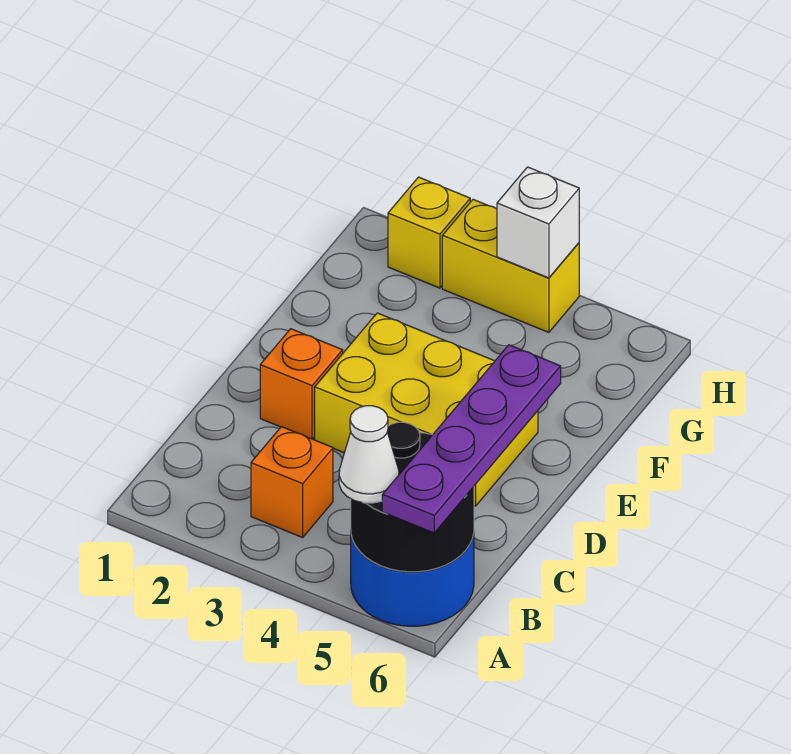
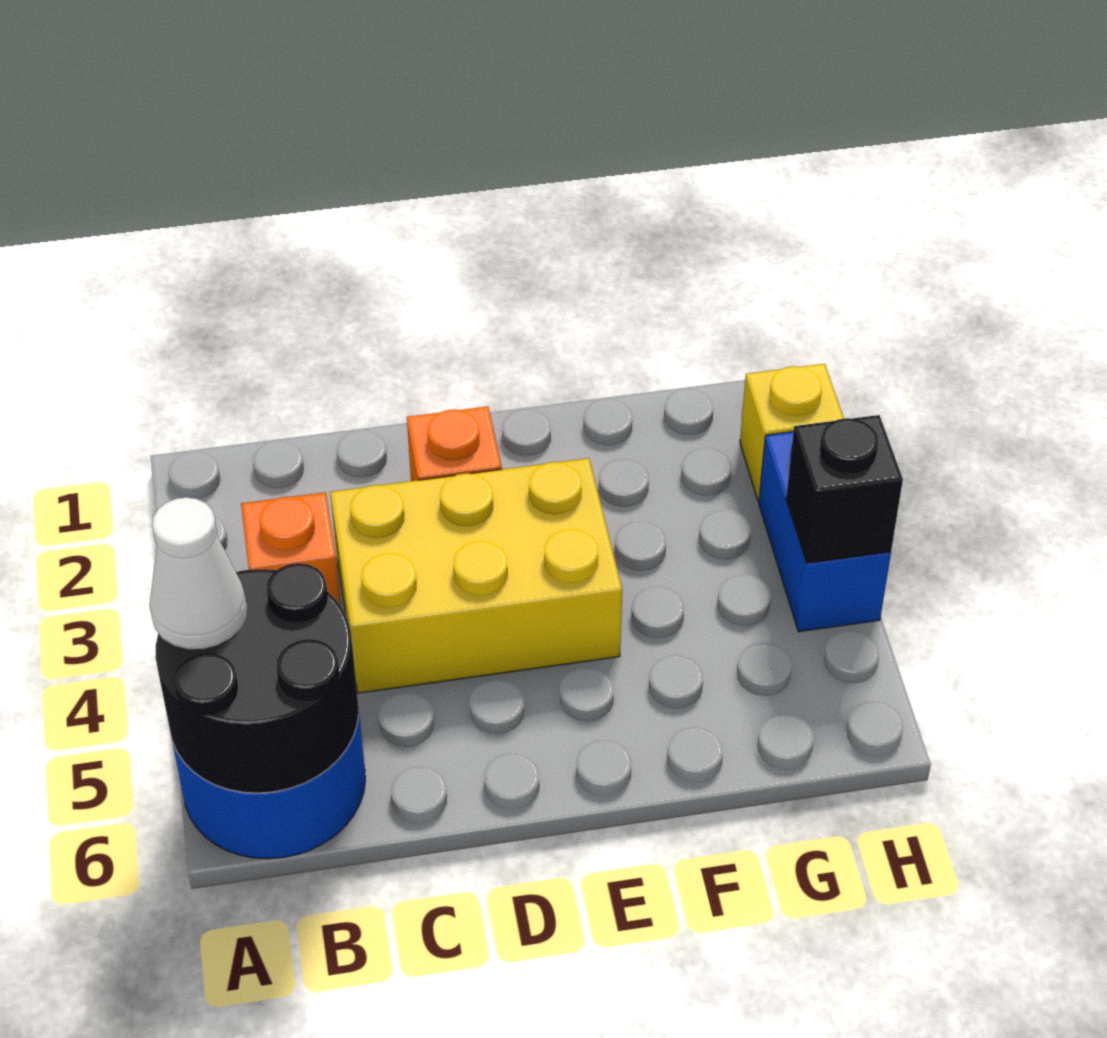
purple plate A6:D6 level 3 -> none
yellow brick D3:E5 level 1 -> yellow brick C3:E4 level 1
yellow brick H3:H4 level 1 -> blue brick H3:H4 level 1
white brick H4 level 2 -> black brick H4 level 2

